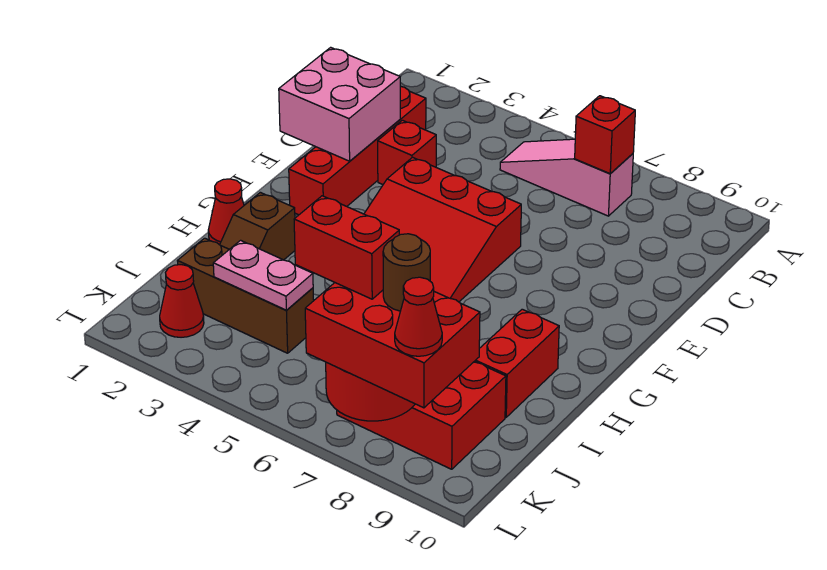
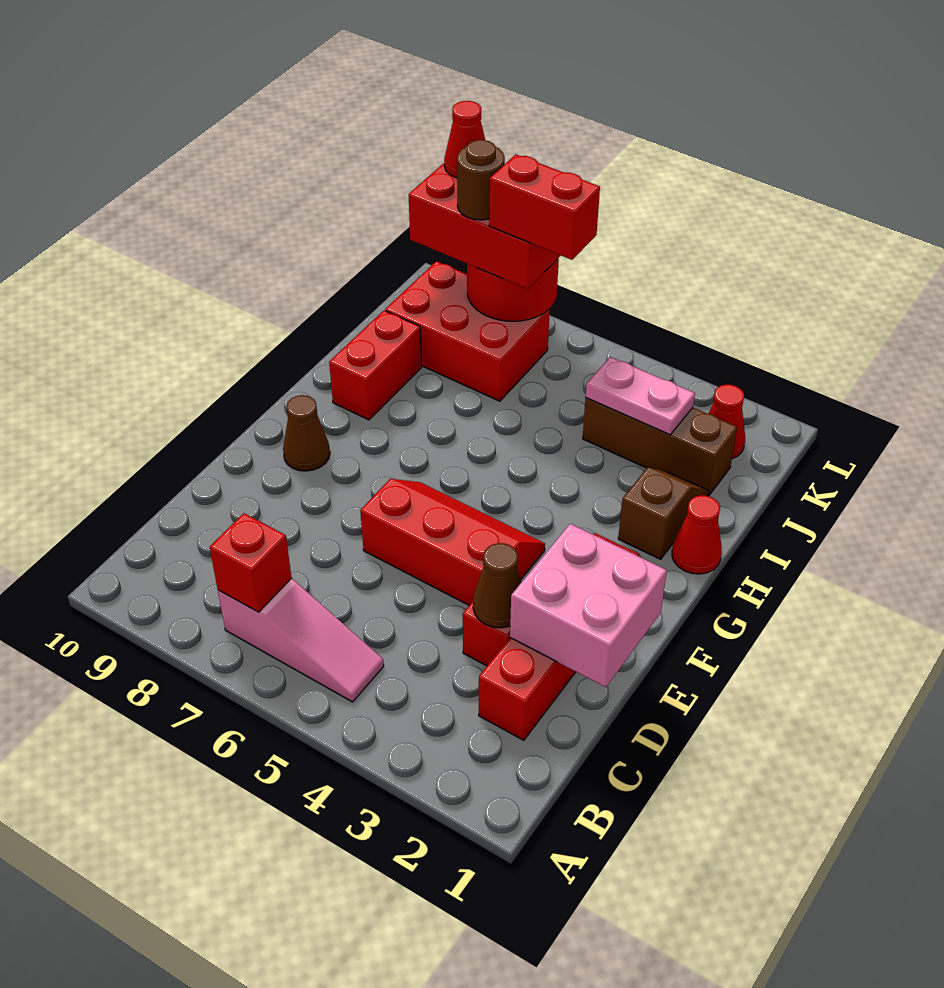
none -> brown cone D3 level 2
red slope E4:G6 level 1 top E -> red slope E4:F6 level 1 top E
none -> brown cone F9 level 1

